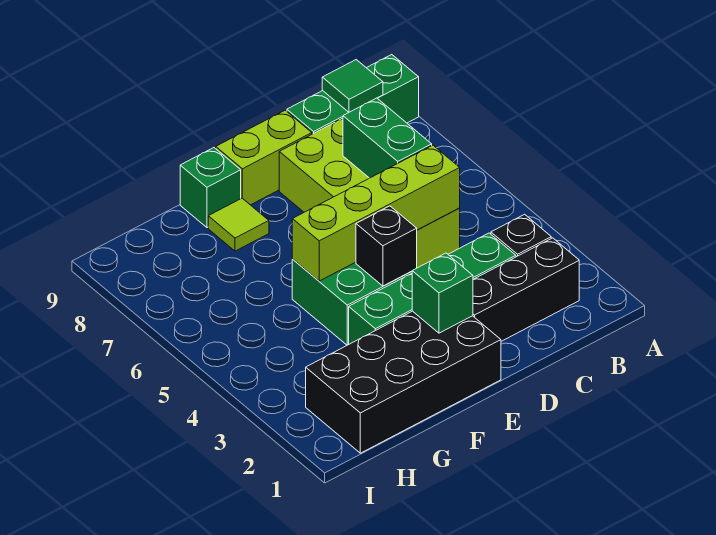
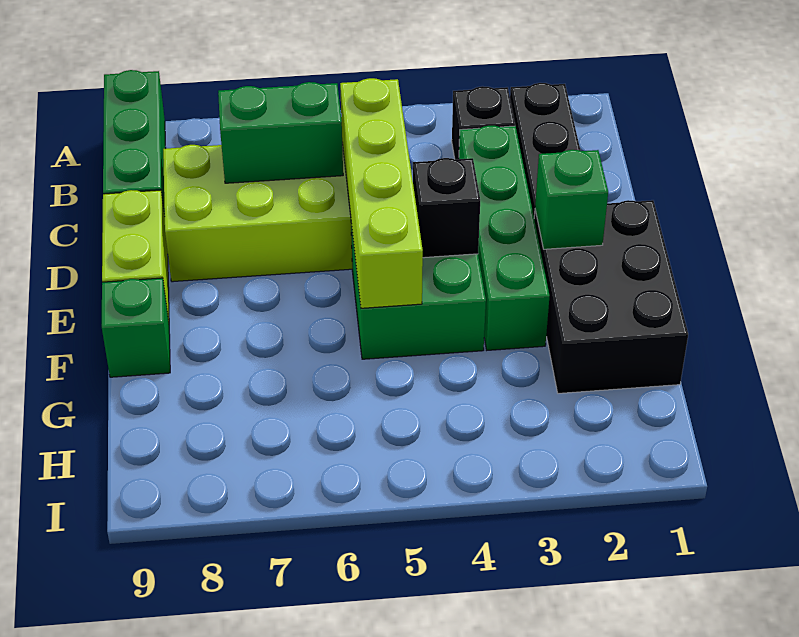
green tile B9 level 2 -> none
black brick E1:H2 level 1 -> black brick E1:G2 level 1
lime tile F8 level 1 -> none

